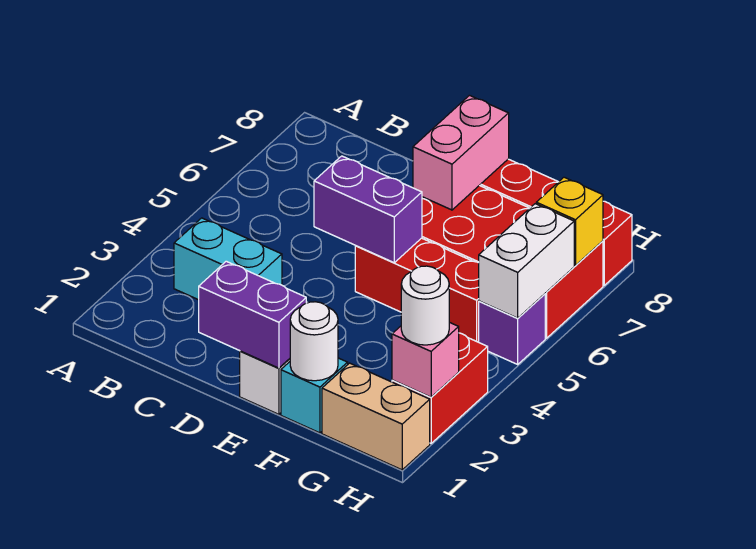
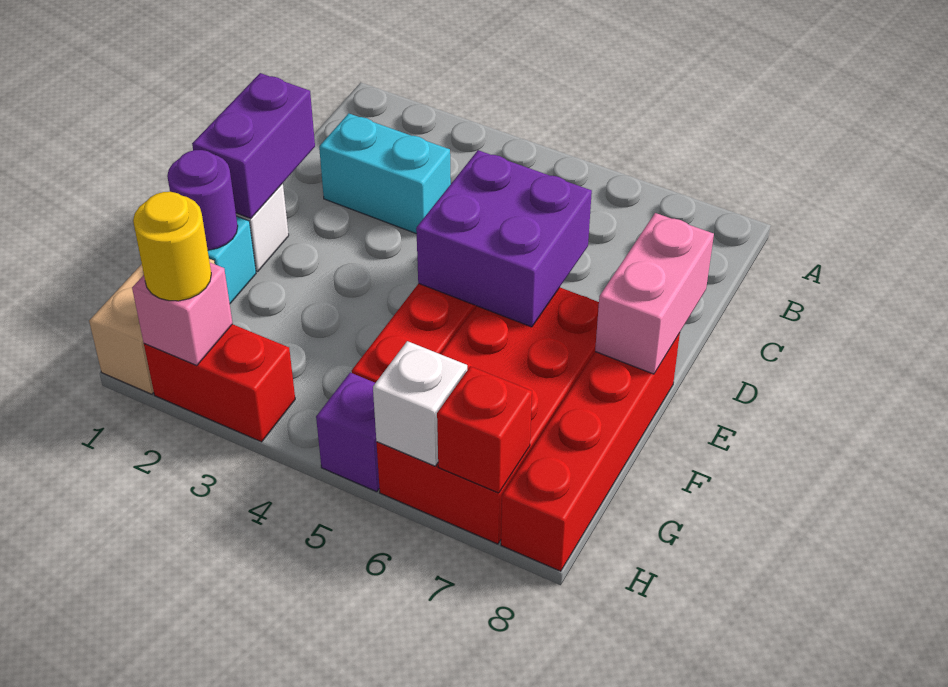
cyan brick B3:C3 level 1 -> cyan brick C2:C3 level 1
purple brick D5:E5 level 2 -> purple brick D5:E6 level 2
pink brick E7:E8 level 2 -> pink brick D8:E8 level 2
white round brick F1 level 2 -> purple round brick F1 level 2
white round brick H2 level 3 -> yellow round brick H2 level 3
white brick H5:H6 level 2 -> white brick H6 level 2
yellow brick H7 level 2 -> red brick H7 level 2

